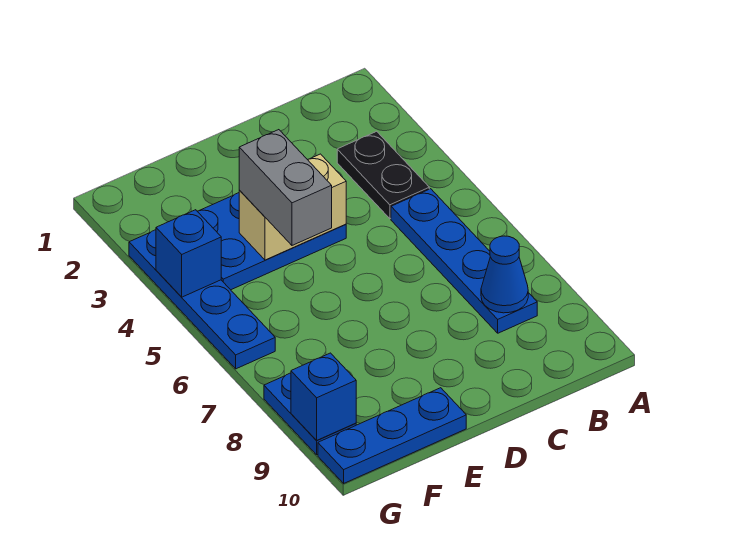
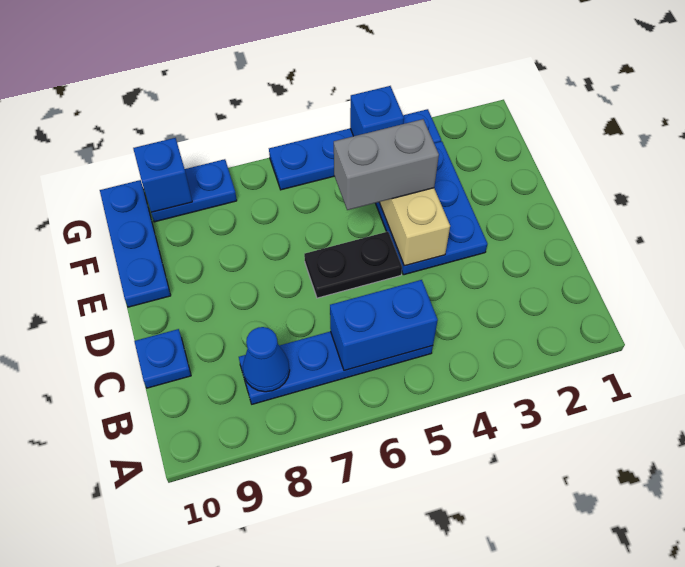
black plate B3:B4 level 1 -> black plate D5:D6 level 1
none -> blue brick B5:B6 level 2
none -> blue plate C10 level 1

